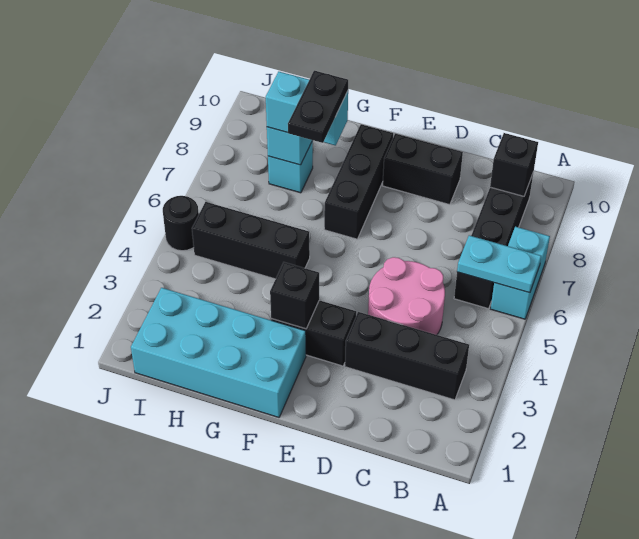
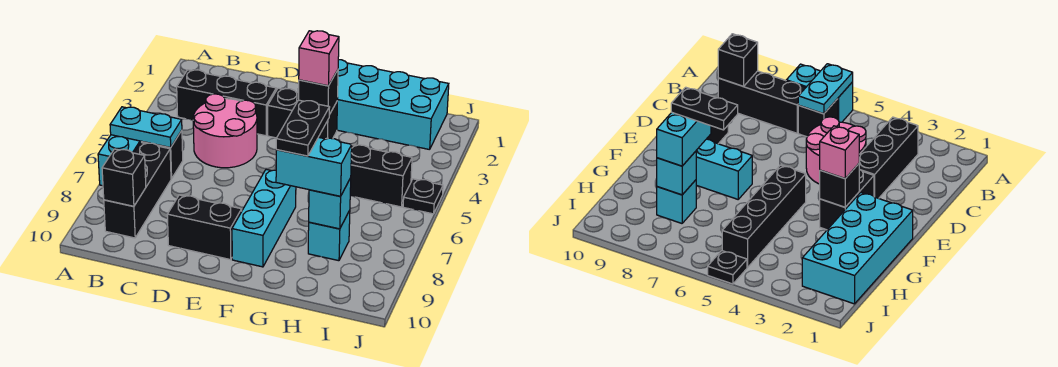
none -> pink brick F3 level 3
black brick F7:F9 level 1 -> cyan brick F7:F9 level 1
black brick G5:I5 level 1 -> black brick F5:I5 level 1
black round brick J5 level 1 -> black plate J5 level 1

